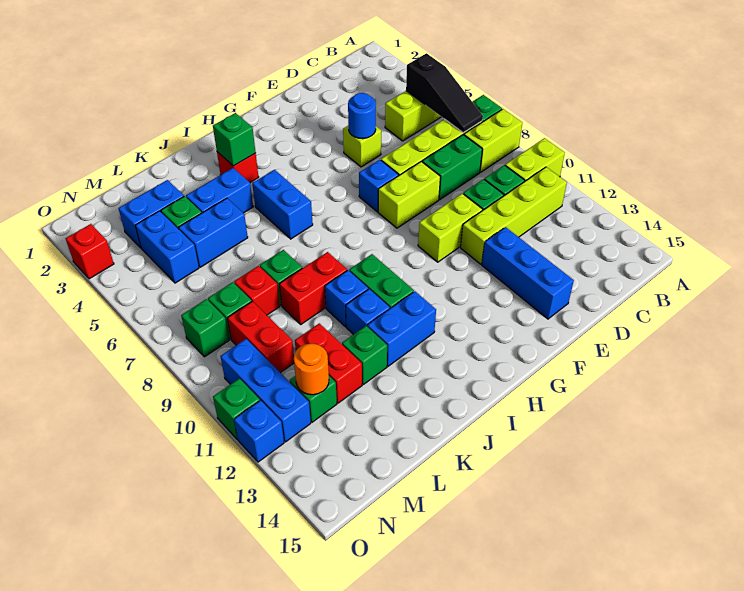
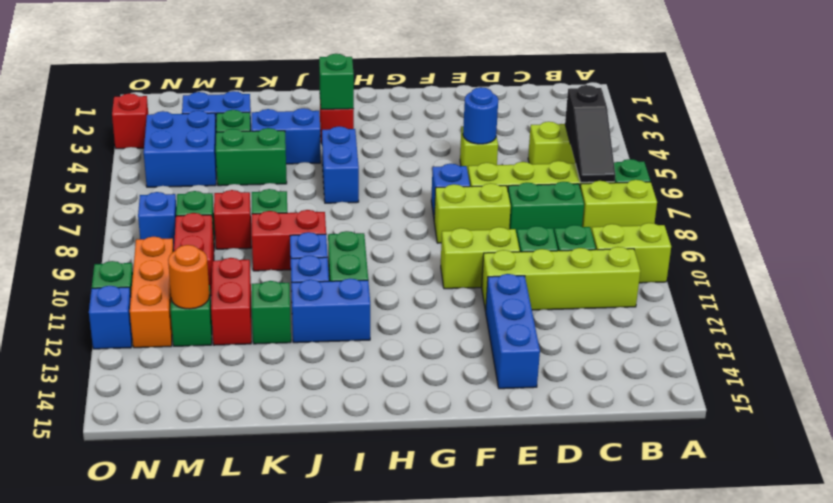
blue brick K5:L5 level 1 -> green brick K5:L5 level 1
blue brick M4:M5 level 1 -> blue brick M4:N5 level 1
green brick N8 level 1 -> blue brick N8 level 1
blue brick N10:N12 level 1 -> orange brick N10:N12 level 1

